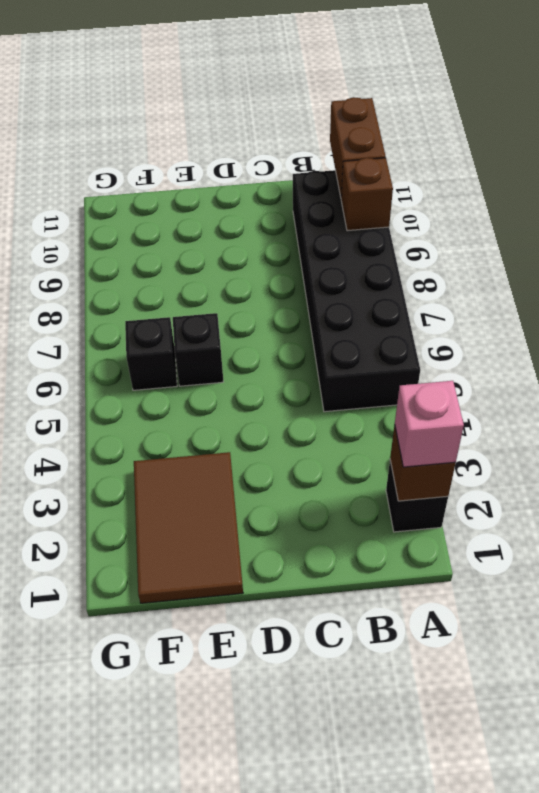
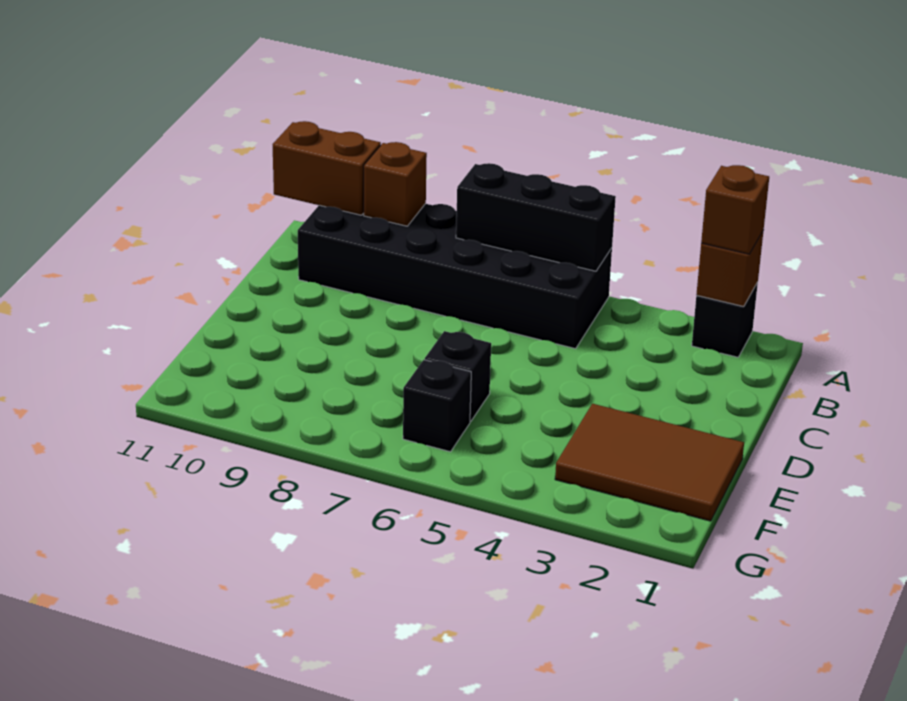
pink brick A2 level 3 -> brown brick A2 level 3
none -> black brick A5:A7 level 2

